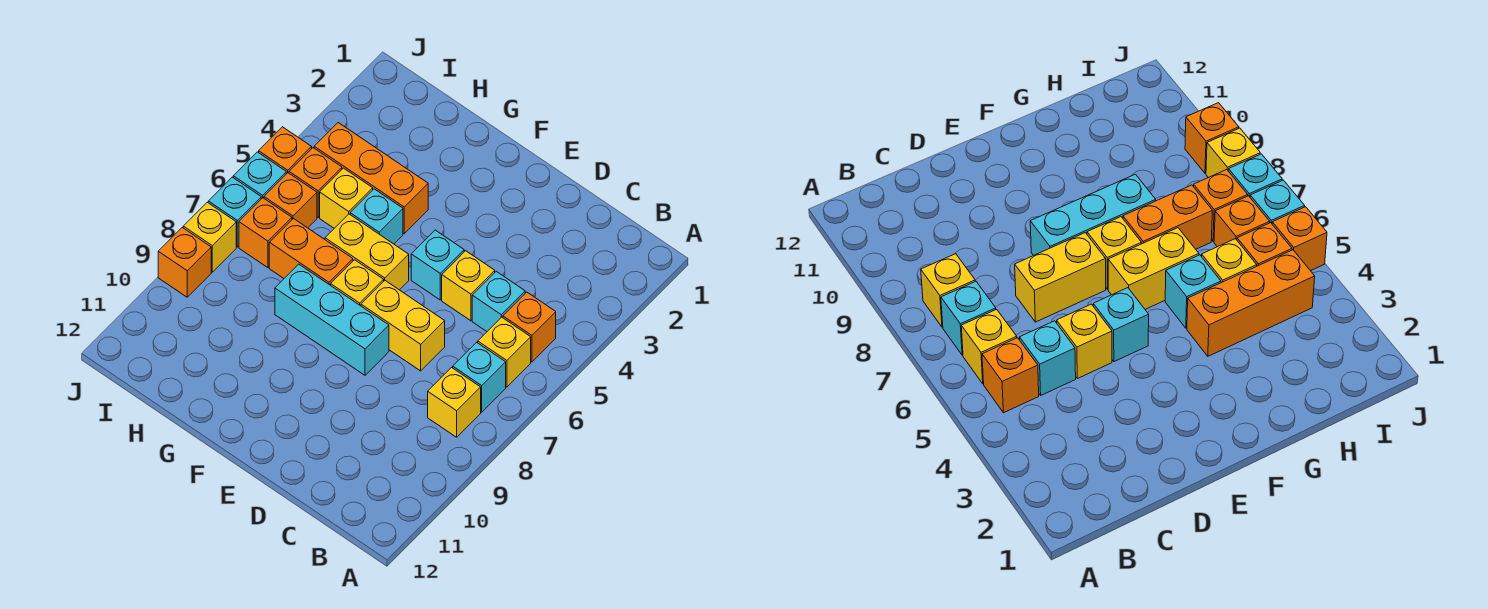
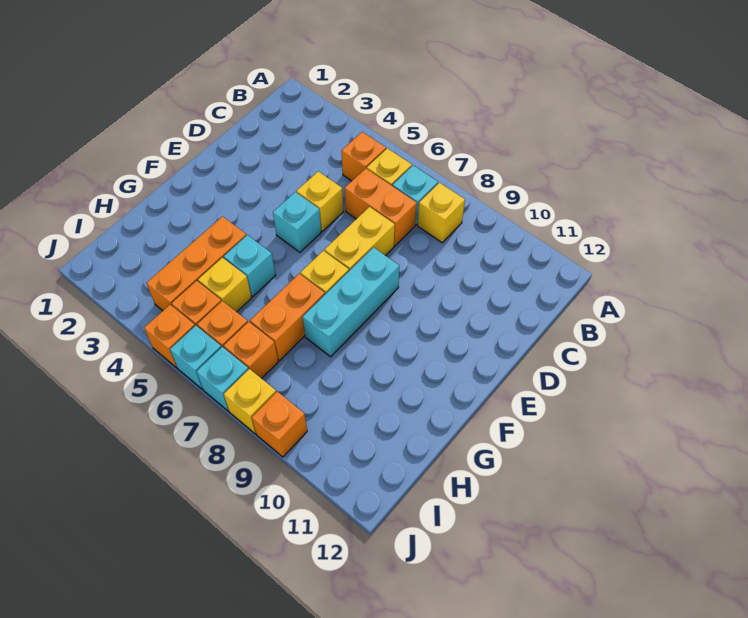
cyan brick C5 level 1 -> none
none -> orange brick C6:C7 level 1
yellow brick F6:G6 level 1 -> none

